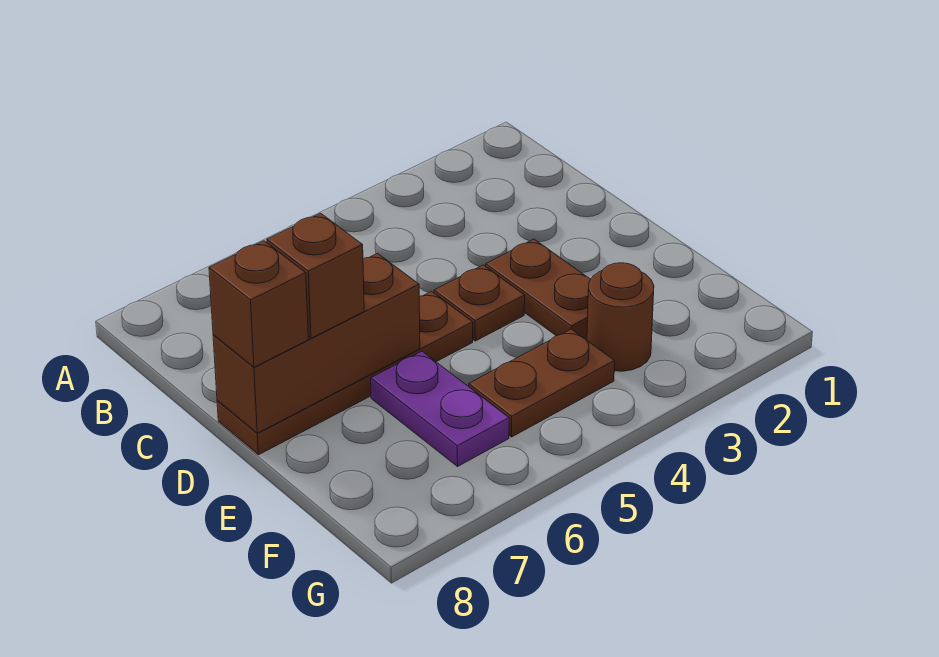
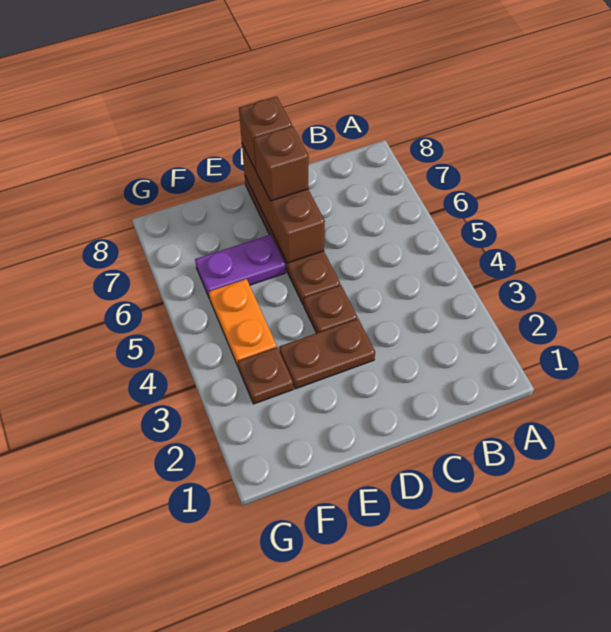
brown round brick F3 level 1 -> brown plate F3 level 1
brown plate F4:F5 level 1 -> orange plate F4:F5 level 1

